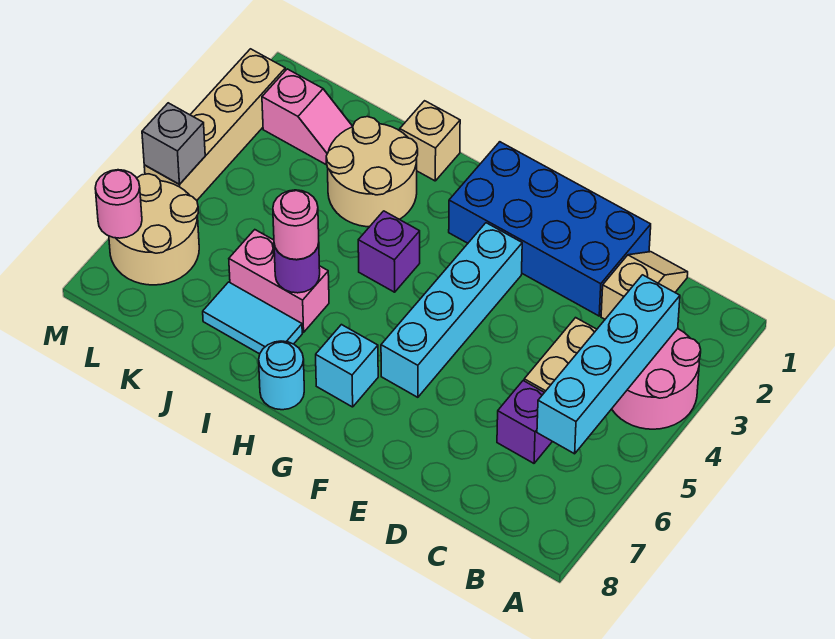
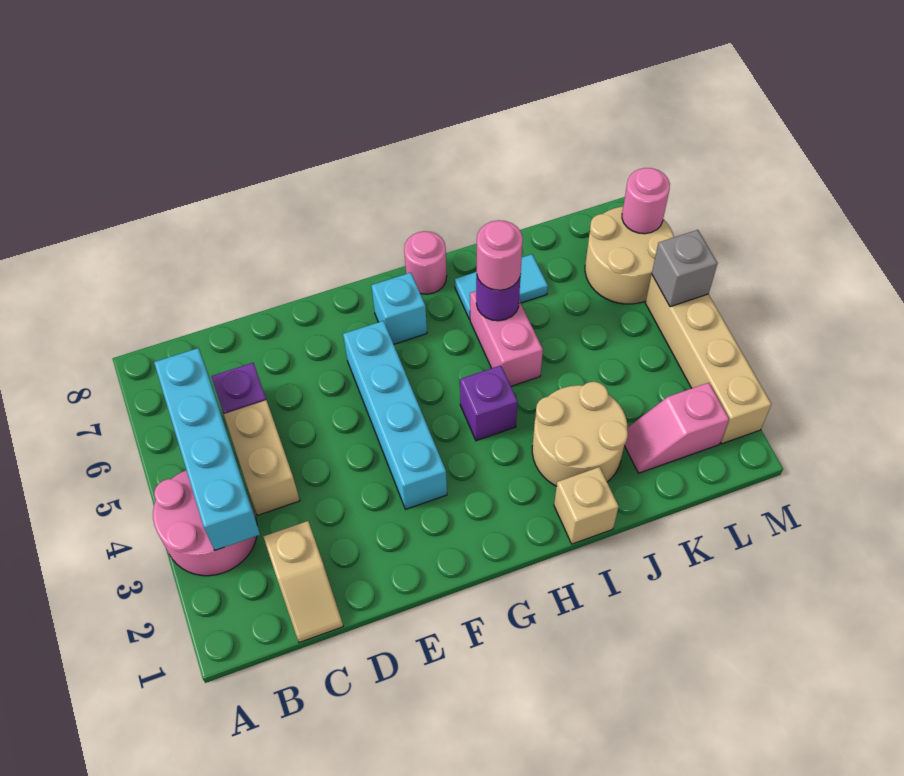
blue brick D1:G2 level 1 -> none
cyan round brick H8 level 1 -> pink round brick H8 level 1
pink brick I6:J6 level 1 -> pink brick I5:I6 level 1

